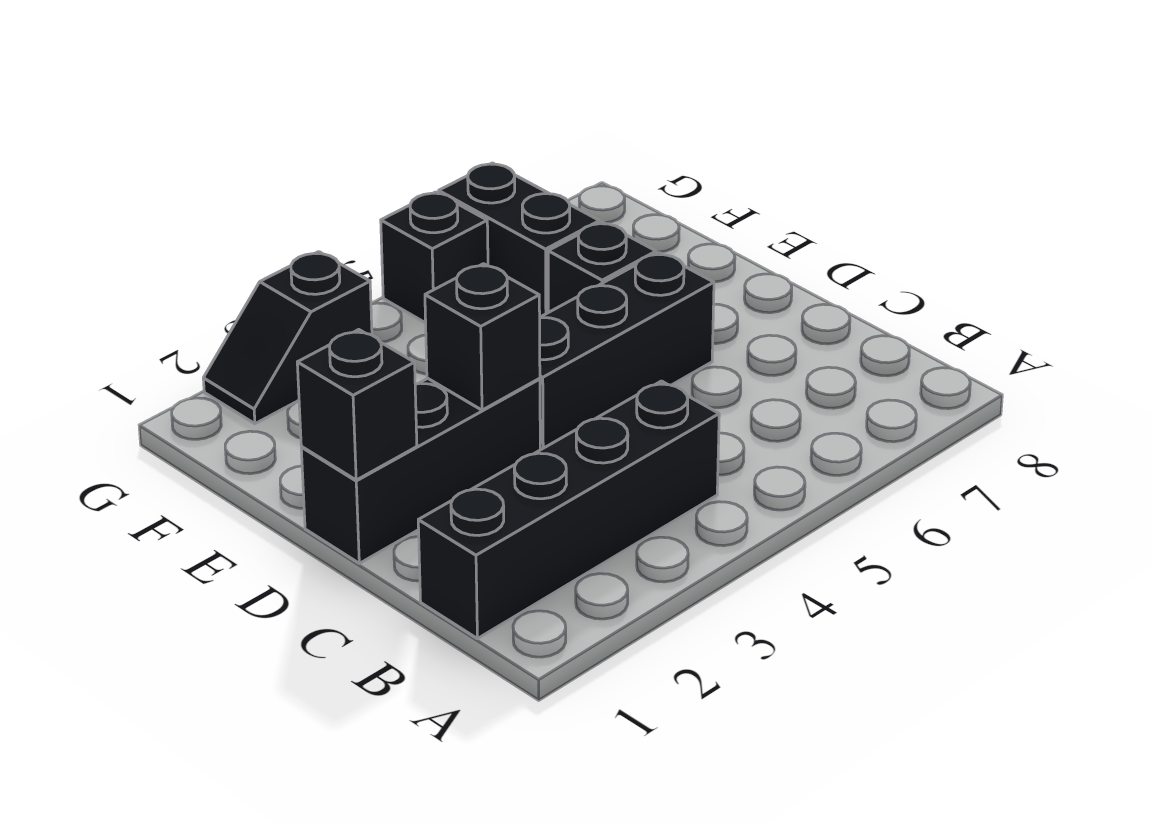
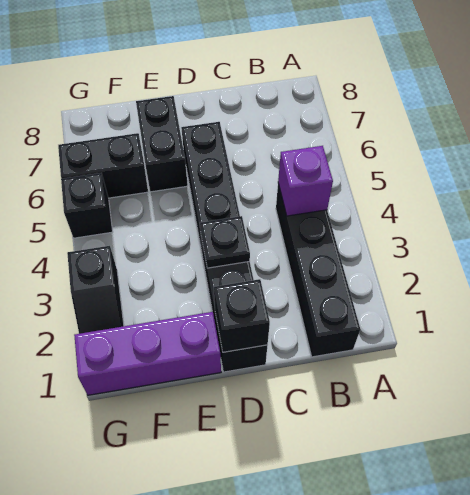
none -> purple brick B4 level 2
black brick D3 level 2 -> black plate D3 level 2
none -> purple brick E1:G1 level 1
black brick E6 level 1 -> black brick E6:E7 level 1

